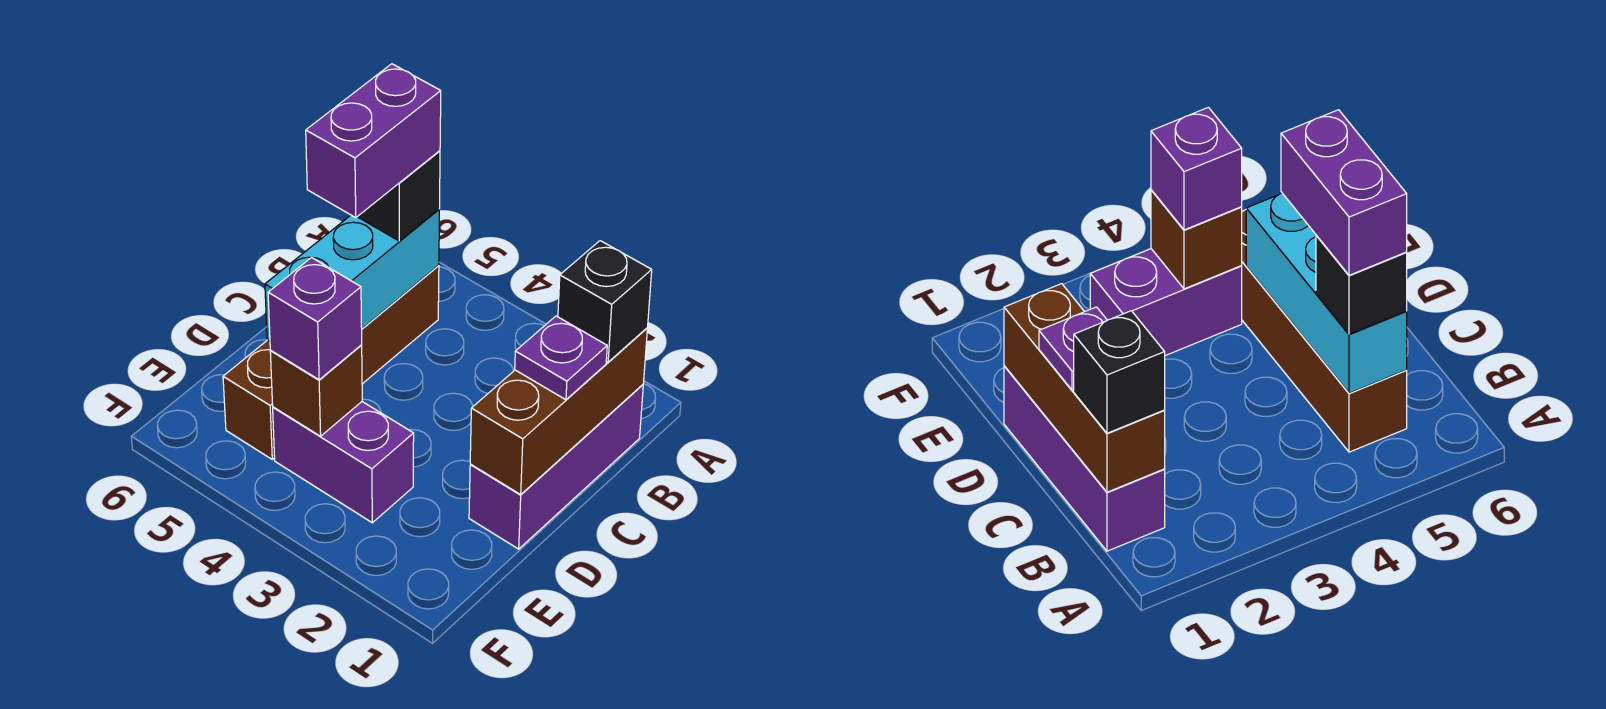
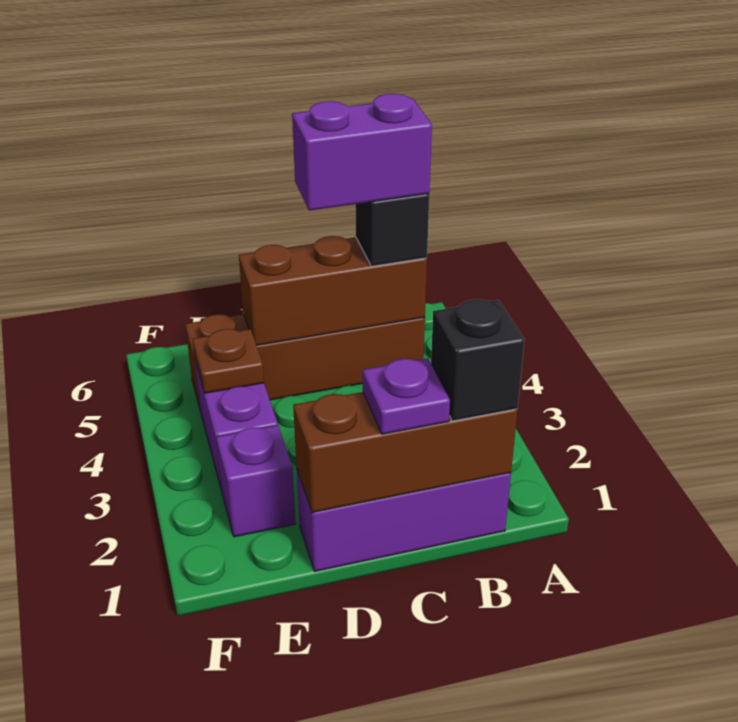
cyan brick B5:D5 level 2 -> brown brick B5:D5 level 2
brown brick E4 level 2 -> brown plate E4 level 2
purple brick E4 level 3 -> purple brick E2 level 1

